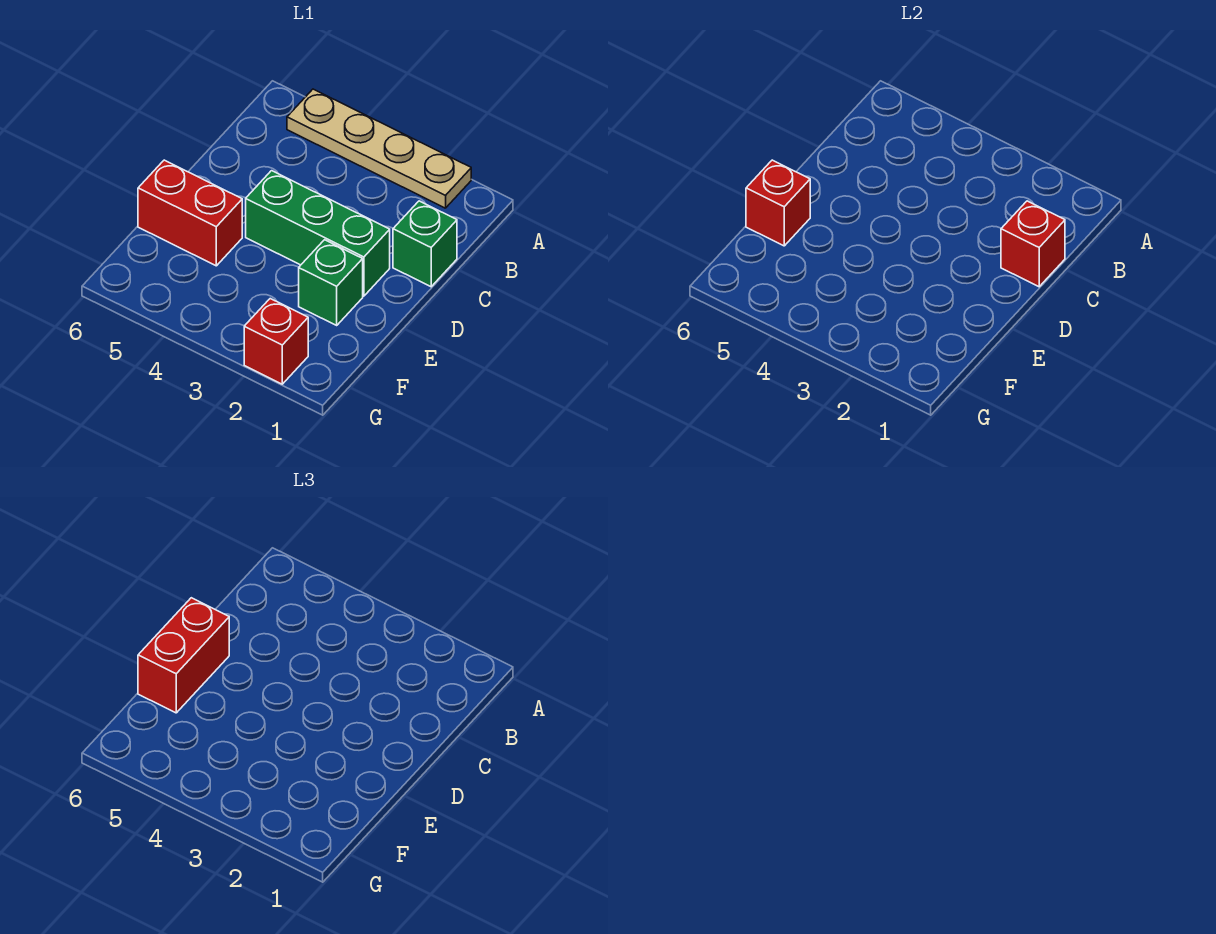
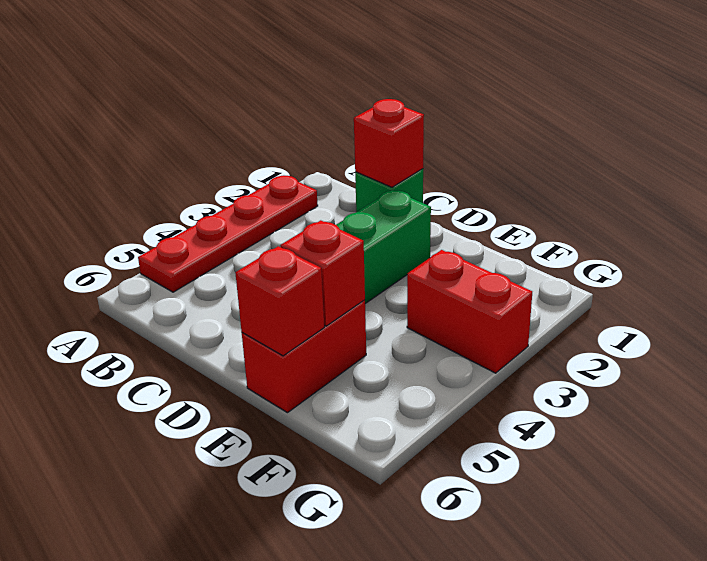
tan plate A2:A5 level 1 -> red plate A2:A5 level 1
red brick D6:E6 level 3 -> red brick F3:G3 level 1
green brick E2 level 1 -> none
red brick G2 level 1 -> red brick E5 level 2

